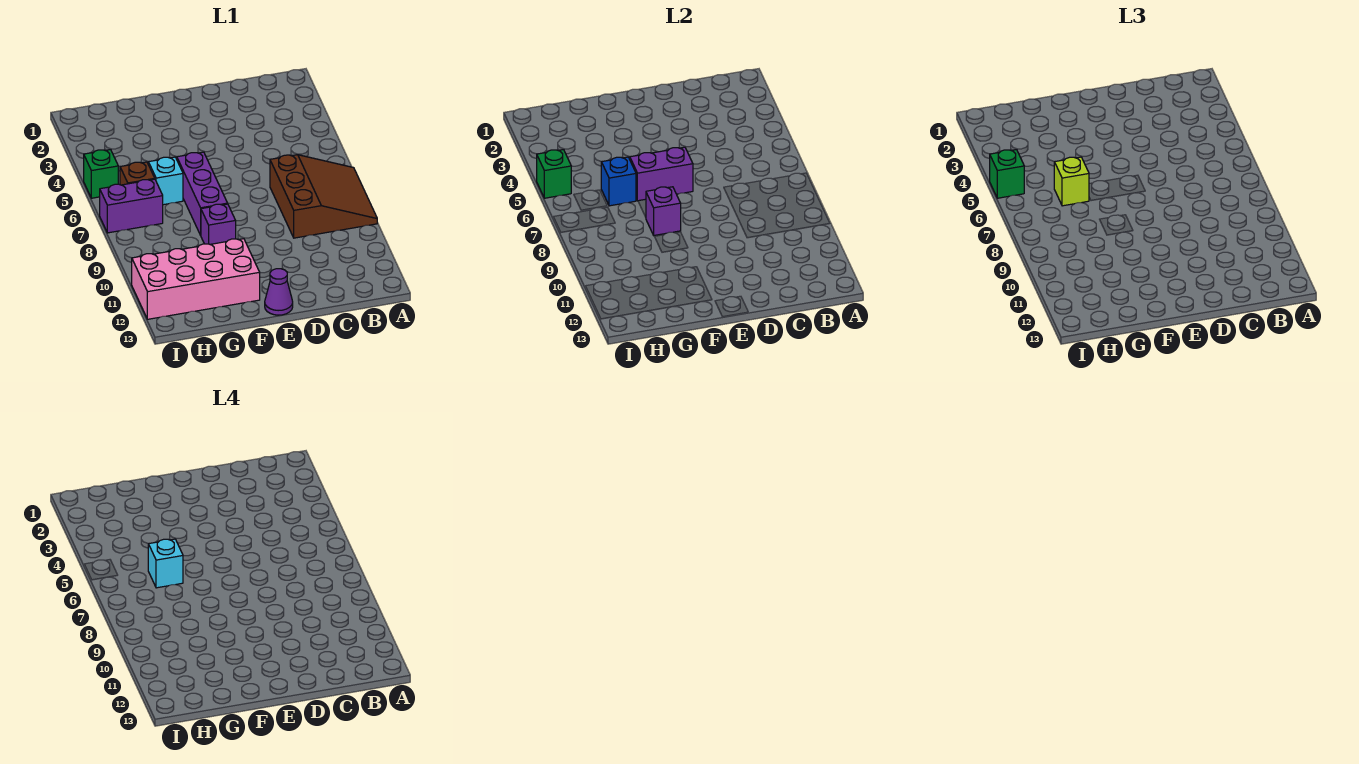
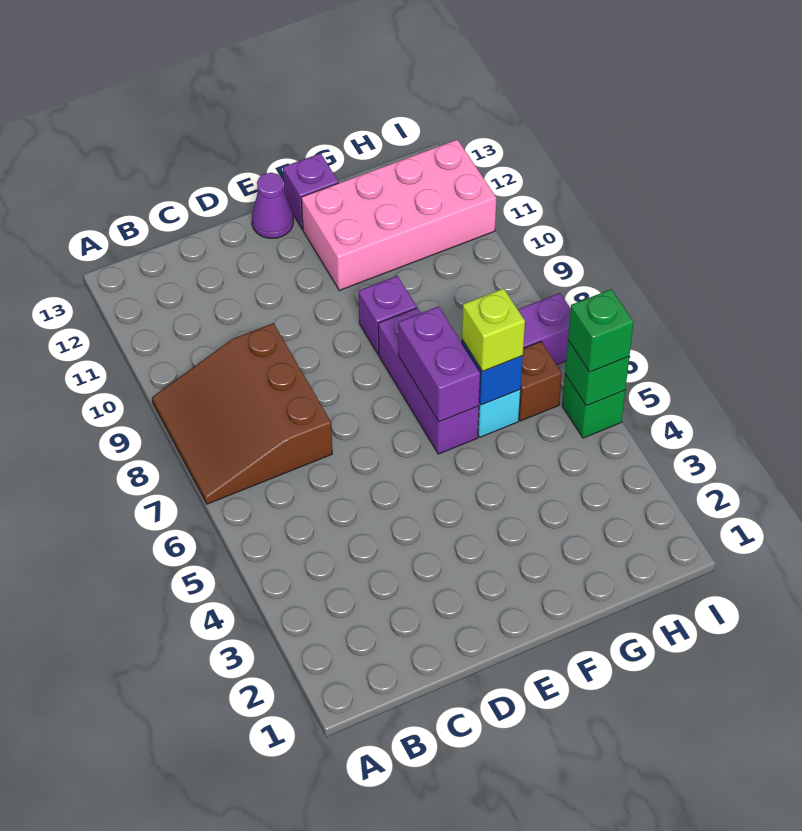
purple brick E6:F6 level 2 -> purple brick F6:F7 level 2
purple brick F8 level 2 -> purple brick F13 level 1
cyan brick G6 level 4 -> none

